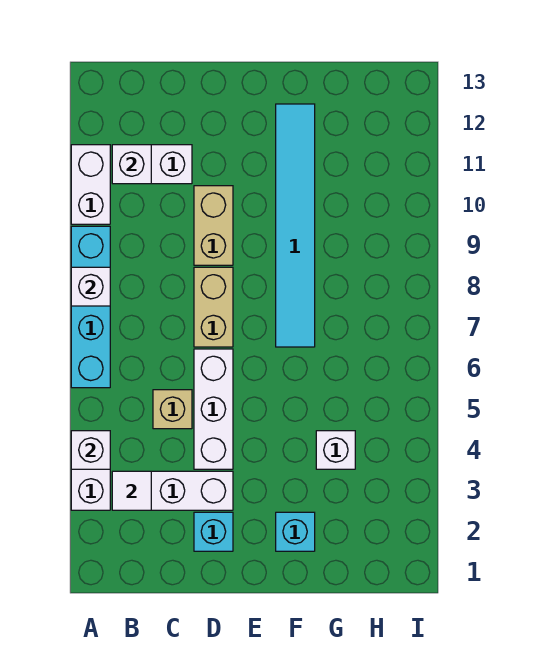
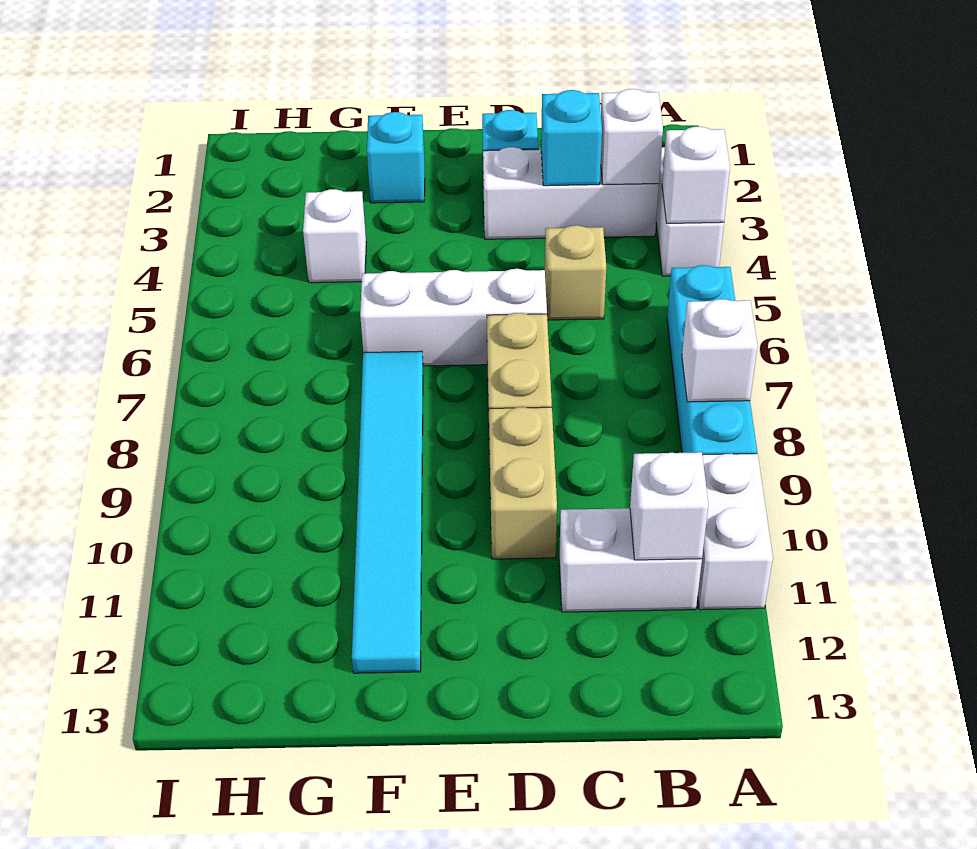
white tile B3 level 2 -> white brick B3 level 2
none -> cyan brick C3 level 2
white brick D4:D6 level 1 -> white brick D6:F6 level 1

